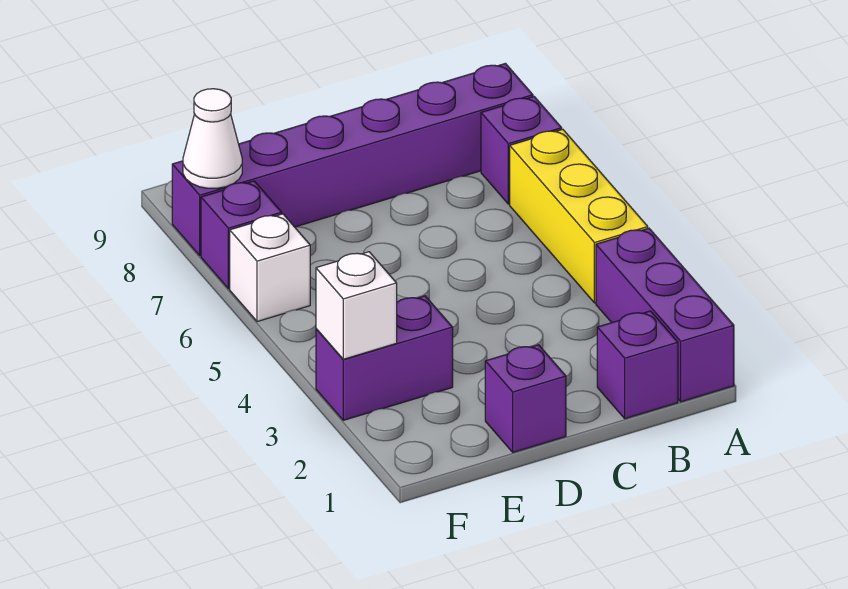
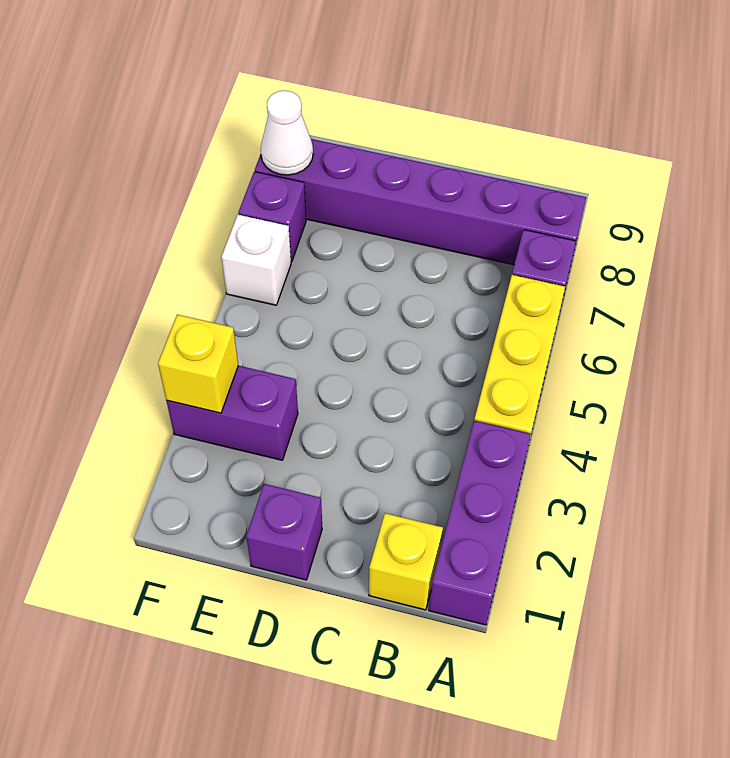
purple brick B1 level 1 -> yellow brick B1 level 1
white brick F3 level 2 -> yellow brick F3 level 2

